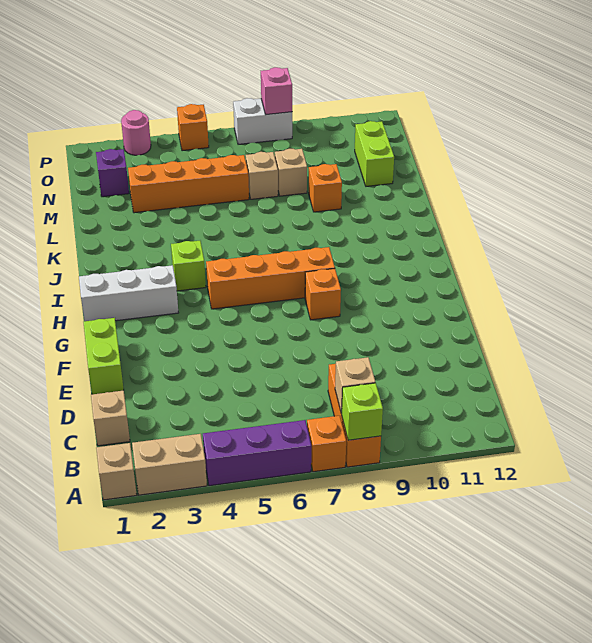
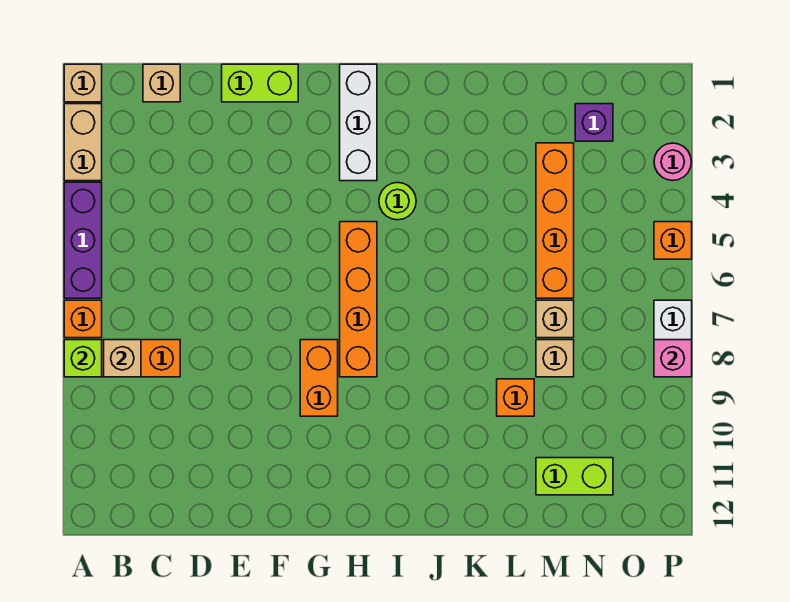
orange brick G8 level 1 -> orange brick G8:G9 level 1
lime brick I4 level 1 -> lime round brick I4 level 1

